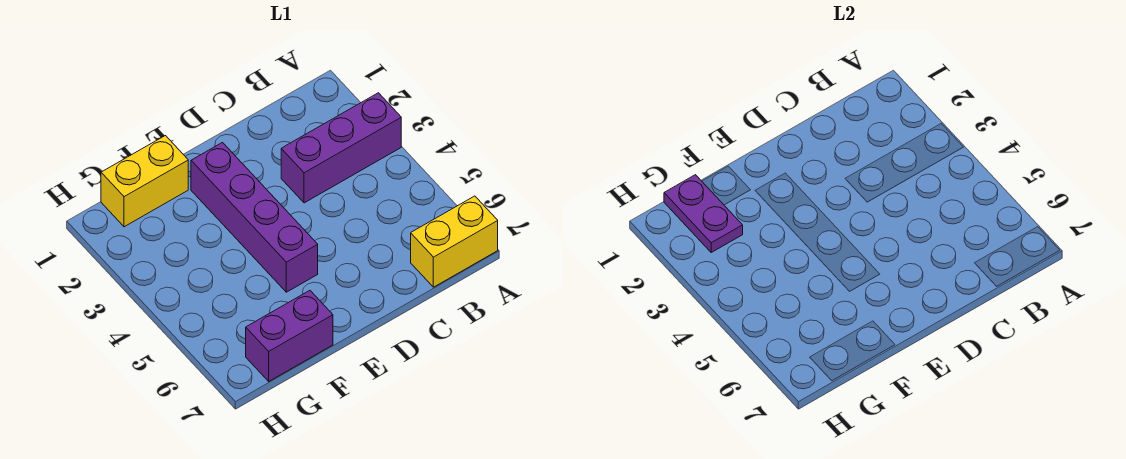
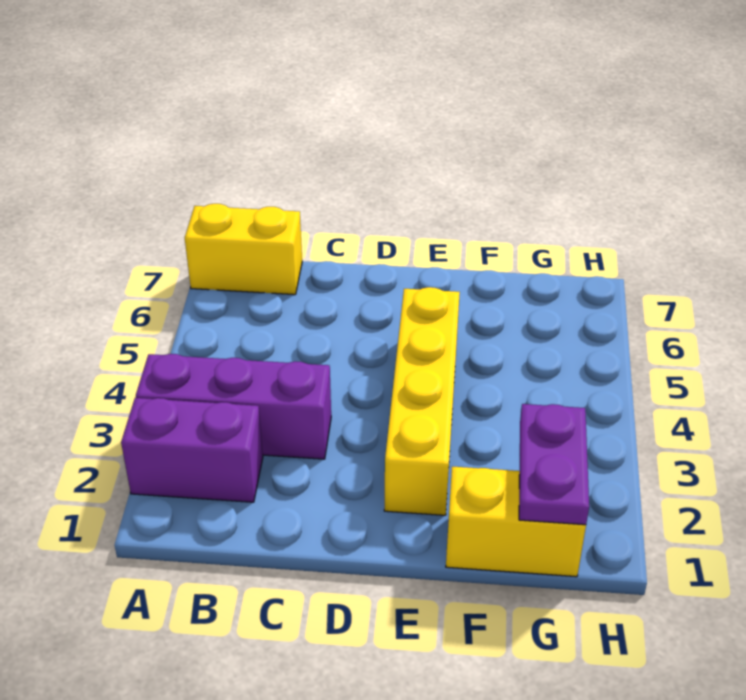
purple brick E2:E5 level 1 -> yellow brick E2:E5 level 1
purple brick F7:G7 level 1 -> purple brick A2:B2 level 1

